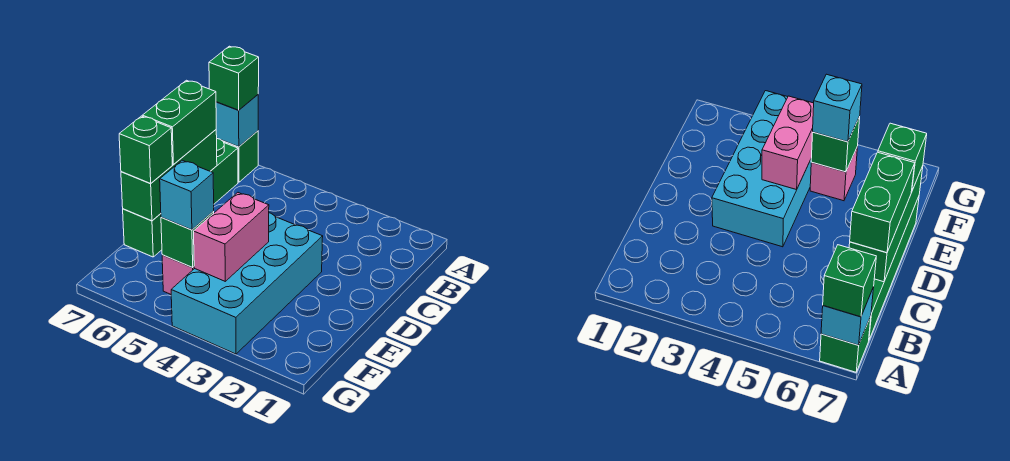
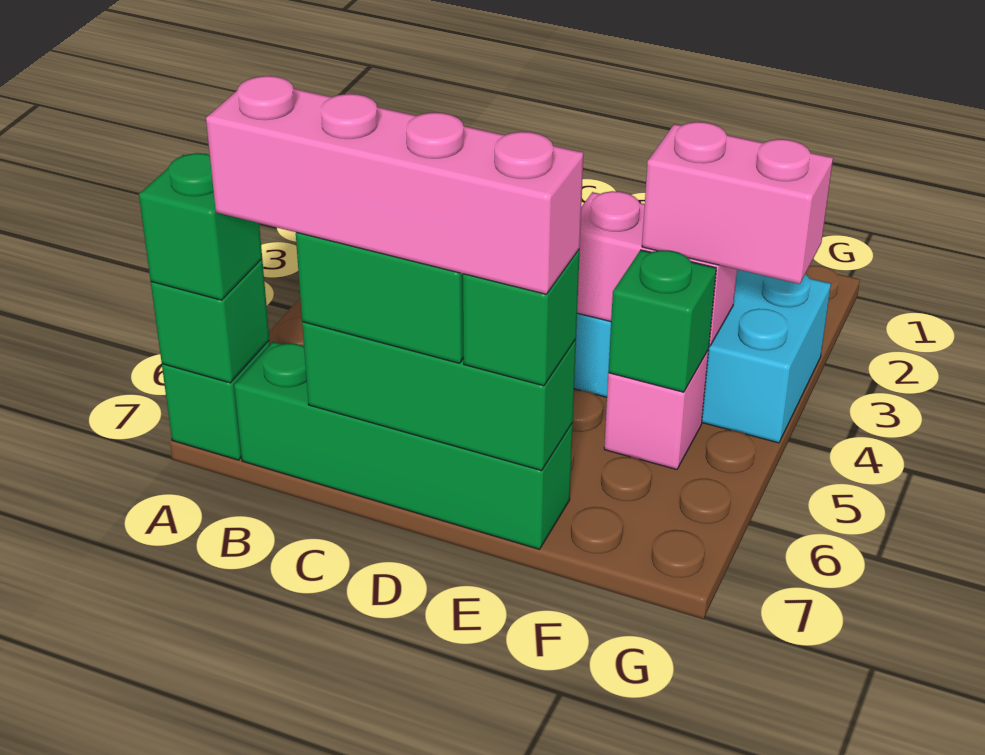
cyan brick A7 level 2 -> green brick A7 level 2
none -> pink brick B7:E7 level 4
none -> pink brick F4:G4 level 3
cyan brick F5 level 3 -> none

